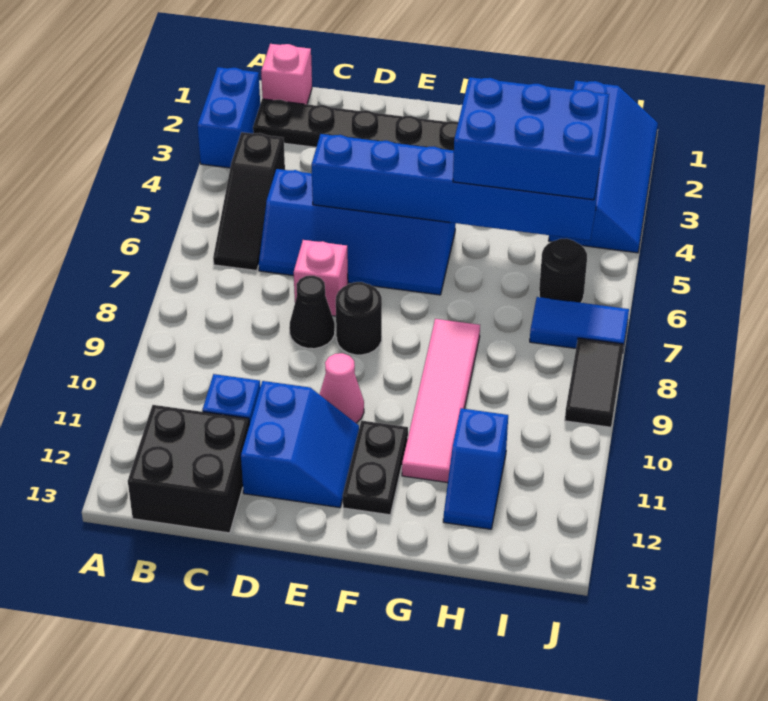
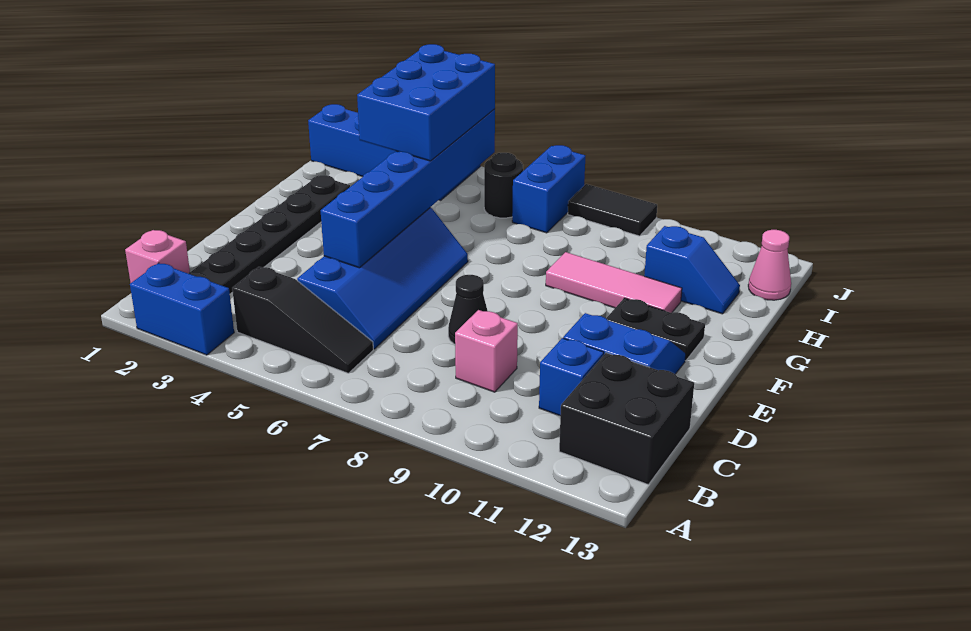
pink brick D7 level 1 -> pink brick C9 level 1
black round brick E8 level 1 -> none
pink cone E10 level 1 -> pink cone I13 level 1
pink tile G8:G11 level 1 -> pink tile G9:G11 level 1
blue tile I7:J7 level 1 -> blue brick I7:J7 level 1

